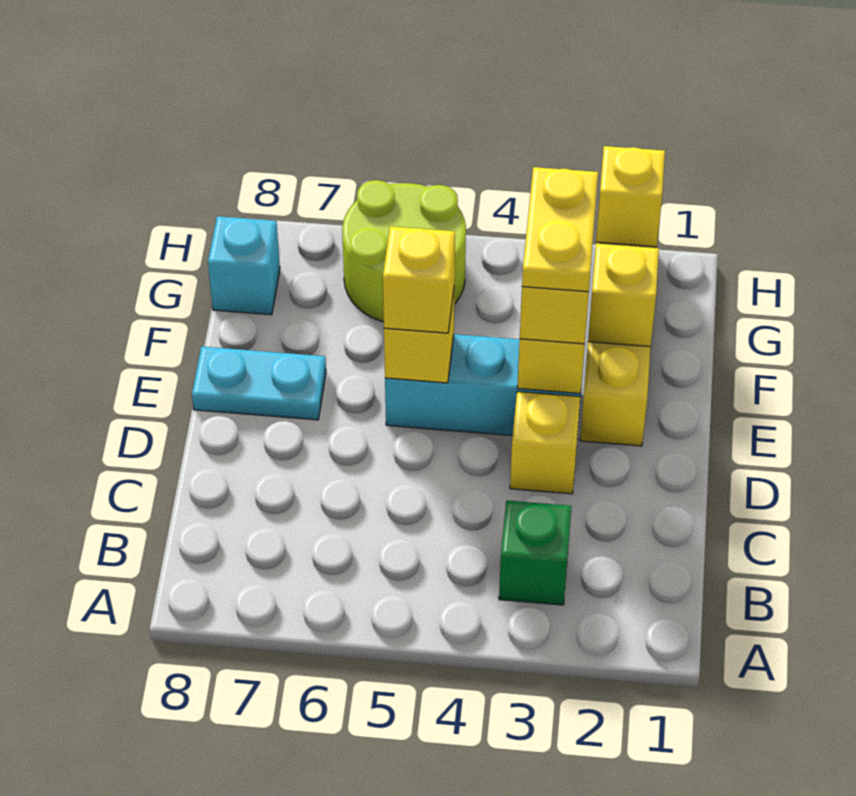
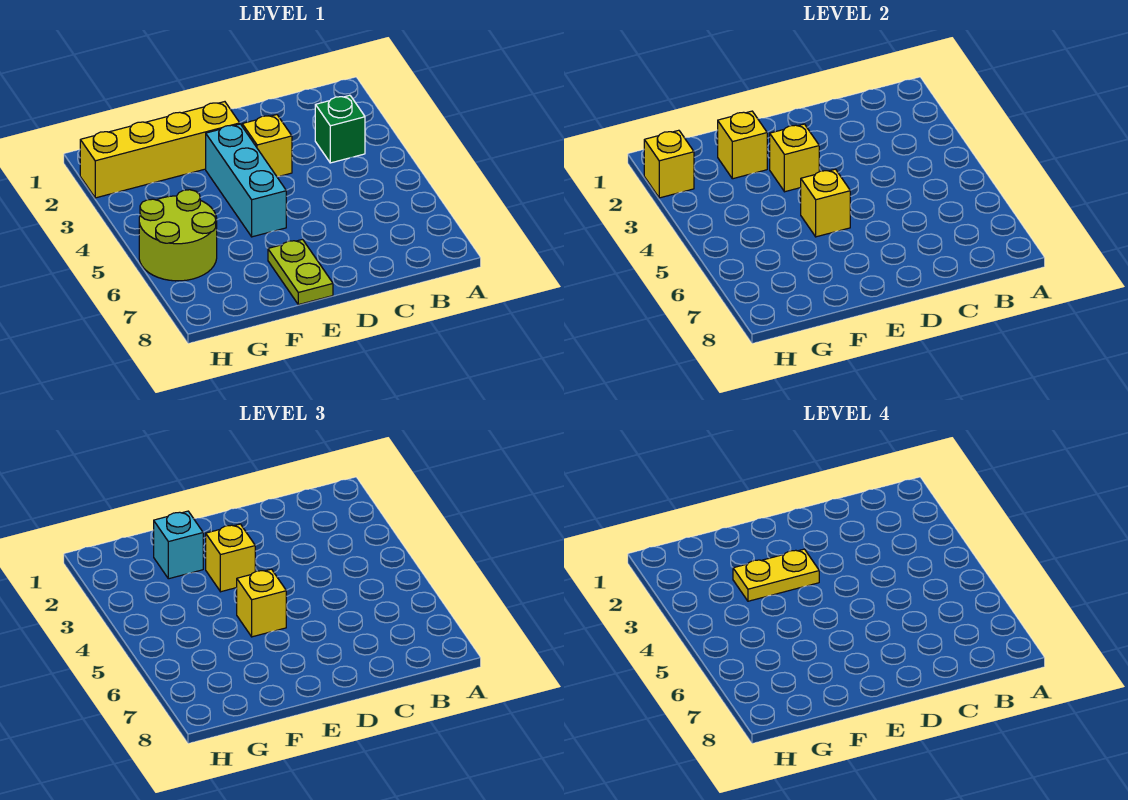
cyan plate E7:E8 level 1 -> lime plate E7:E8 level 1
cyan brick G8 level 1 -> cyan brick F2 level 3

